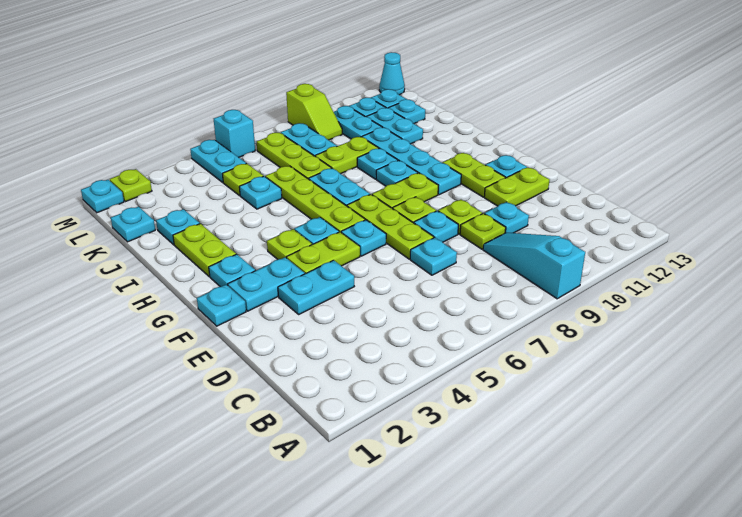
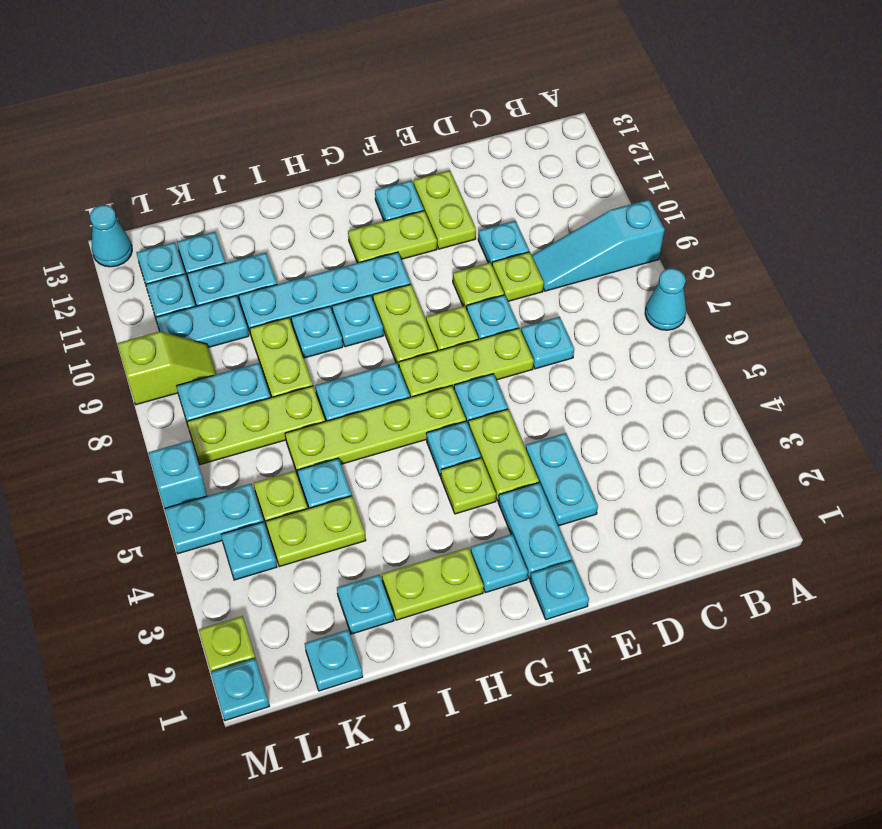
none -> cyan cone A7 level 1
none -> lime plate J4:K4 level 1
none -> cyan plate L4 level 1

